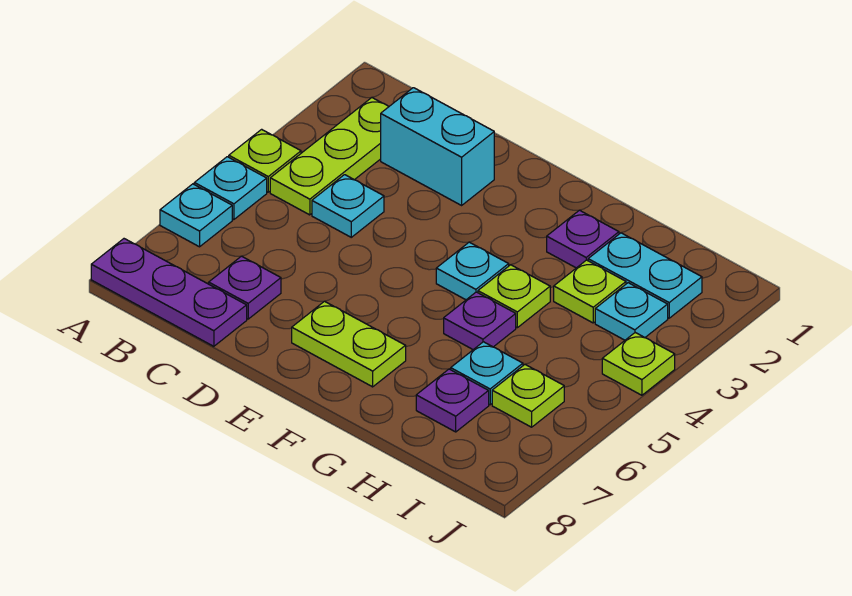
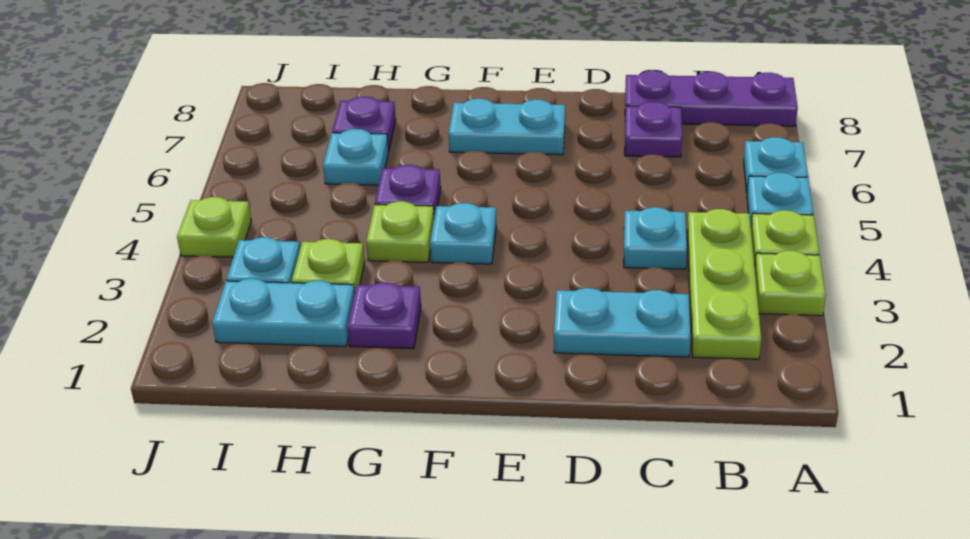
cyan brick C2:D2 level 1 -> cyan plate C2:D2 level 1
lime plate E7:F7 level 1 -> cyan plate E7:F7 level 1
lime plate I6 level 1 -> lime plate A3 level 1

